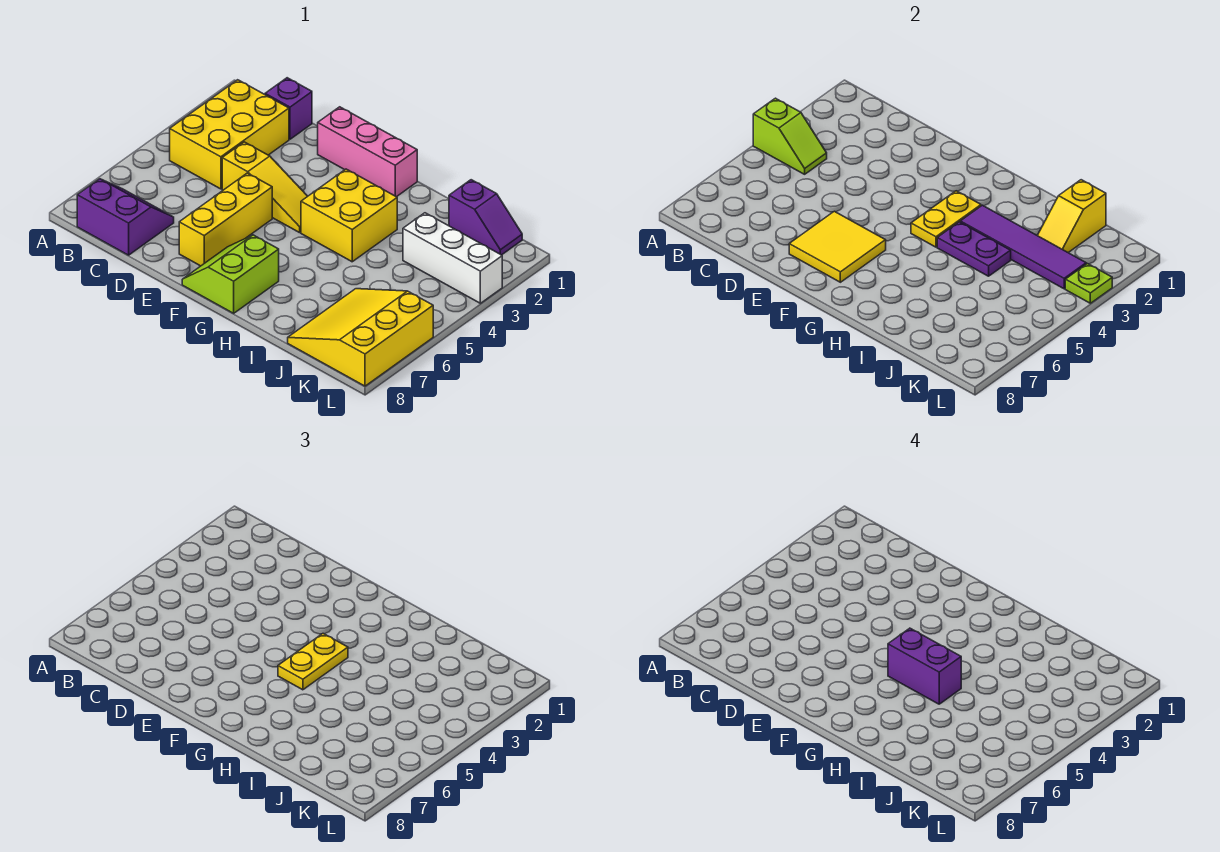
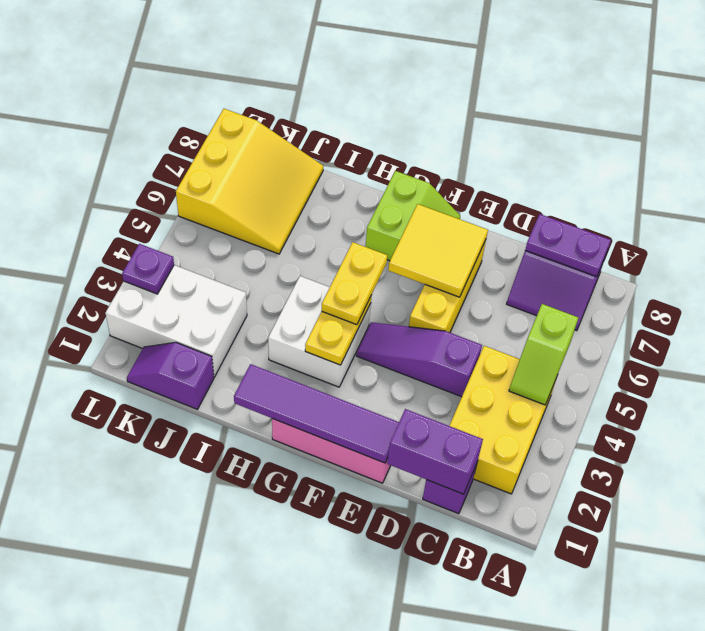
lime slope A4:B4 level 2 top A -> lime slope B4:B5 level 2 top 5
yellow slope D4:F4 level 1 top D -> purple slope D4:F4 level 1 top D
yellow brick G3:H4 level 1 -> white brick G3:H4 level 1
purple brick G5:H5 level 4 -> purple brick C1:D1 level 2
purple tile H3:K3 level 2 -> purple tile E1:H1 level 2
purple plate H4:I4 level 2 -> purple plate B8:C8 level 2
yellow slope J1:J2 level 2 top 1 -> none
white brick J3:L3 level 1 -> white brick J2:L3 level 1
lime plate L3 level 2 -> purple plate L3 level 2

